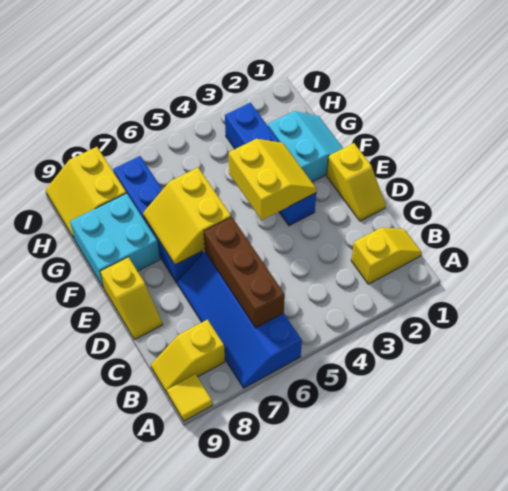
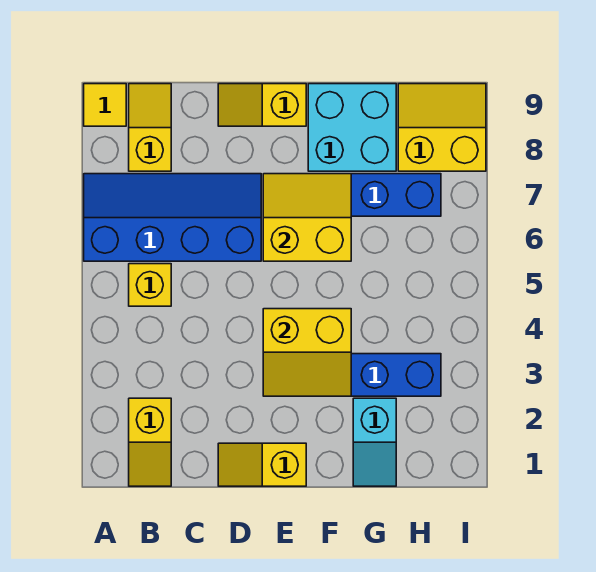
none -> yellow brick B5 level 1
brown brick B6:D6 level 2 -> none
cyan slope F1:G2 level 1 top 2 -> cyan slope G1:G2 level 1 top 2

